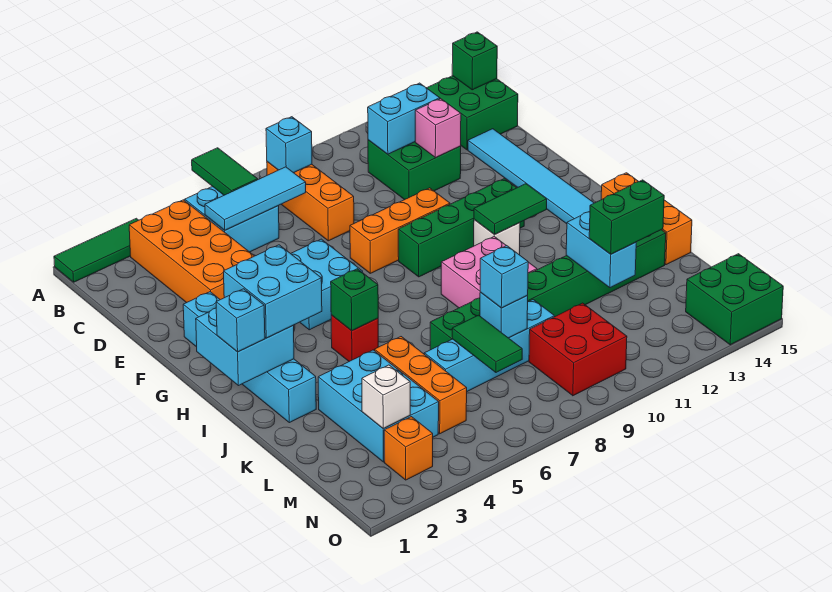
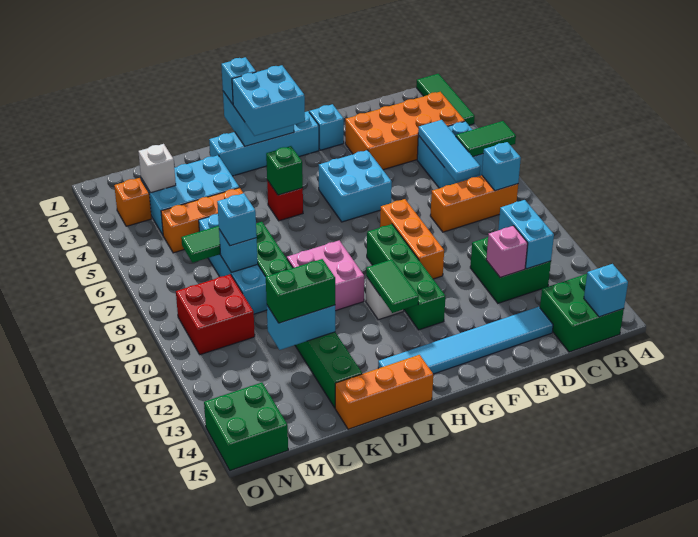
green brick B15 level 2 -> cyan brick B15 level 2
green brick L12:L13 level 3 -> green brick K12:L12 level 3

